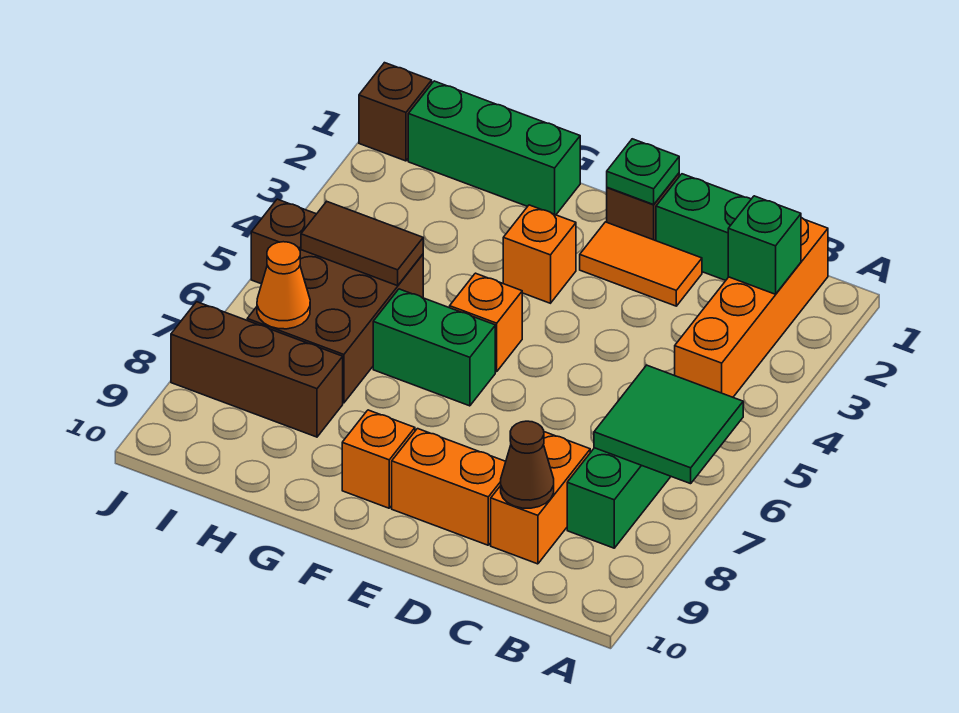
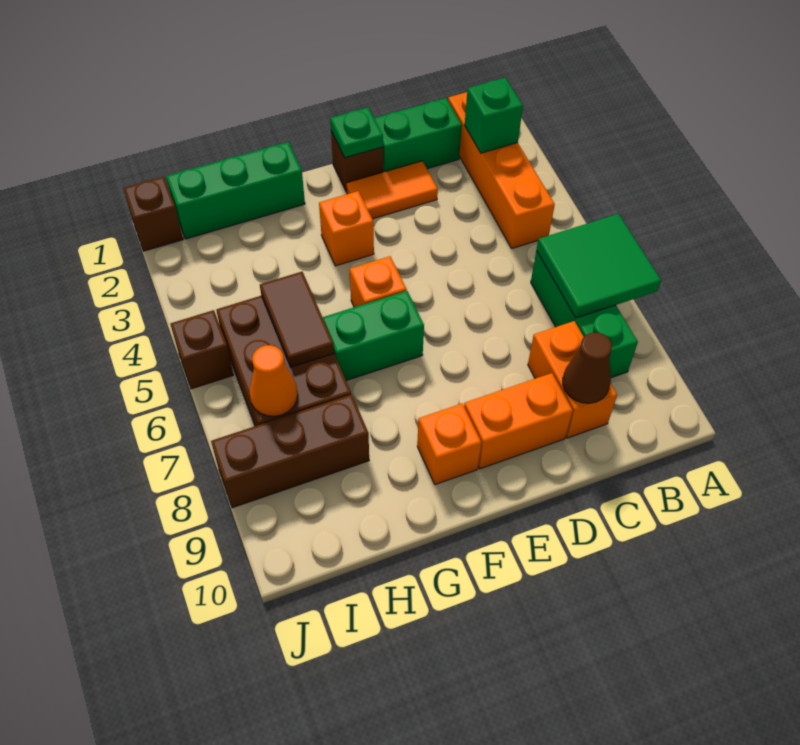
brown tile H5:I5 level 2 -> brown tile H5:H6 level 2

